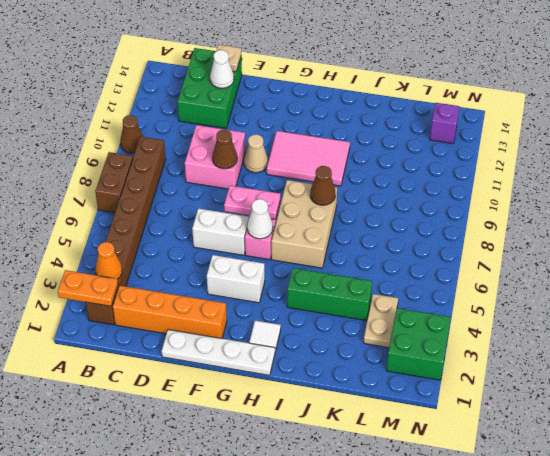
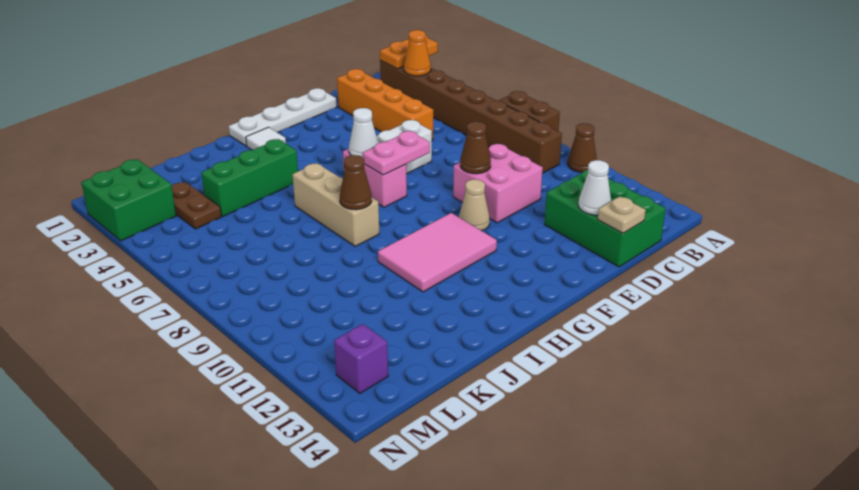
orange brick C2:F2 level 1 -> orange brick D2:D5 level 1
white brick F4:G4 level 1 -> none
tan brick H6:I8 level 1 -> tan brick I6:I8 level 1
tan plate L3:L4 level 1 -> brown plate L3:L4 level 1

